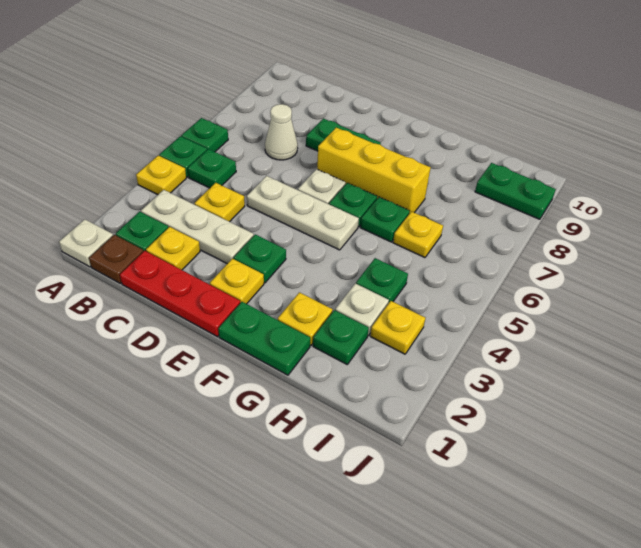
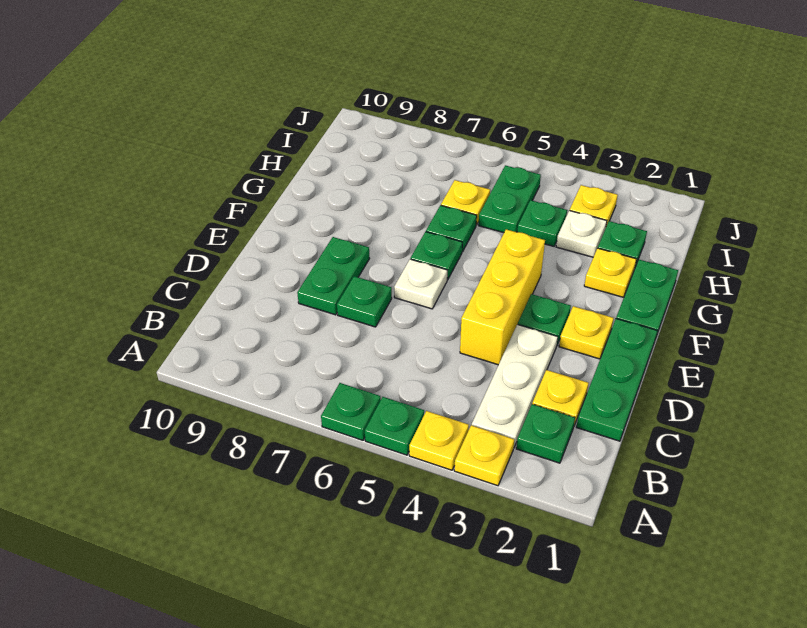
white plate A1 level 1 -> none
brown plate B1 level 1 -> none
green plate B5 level 1 -> green plate D7 level 1
red plate C1:E1 level 1 -> green plate C1:E1 level 1
yellow plate C4 level 1 -> yellow plate A3 level 1
white cone C7 level 1 -> none
white plate D5:F5 level 1 -> none
yellow brick E7:G7 level 1 -> yellow brick D4:F4 level 1
green plate I9:J9 level 1 -> green plate H5:I5 level 1

